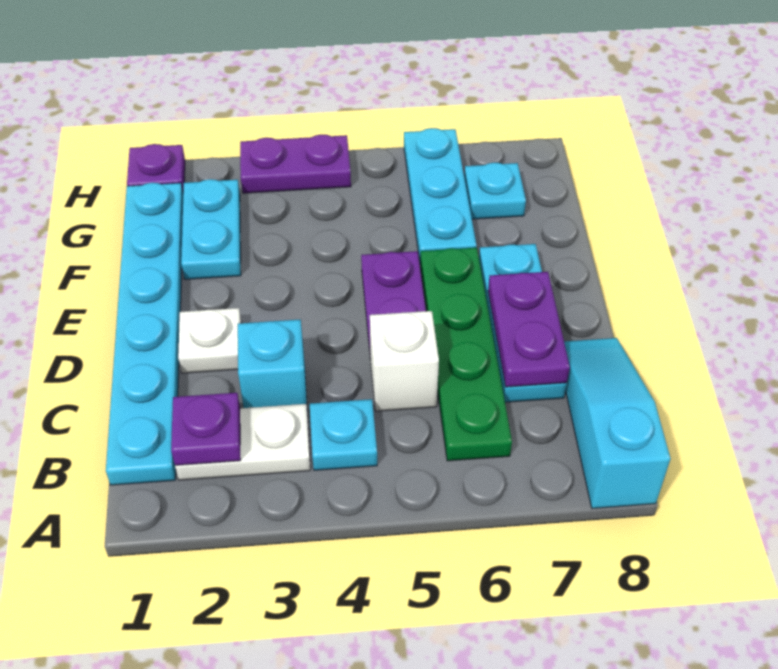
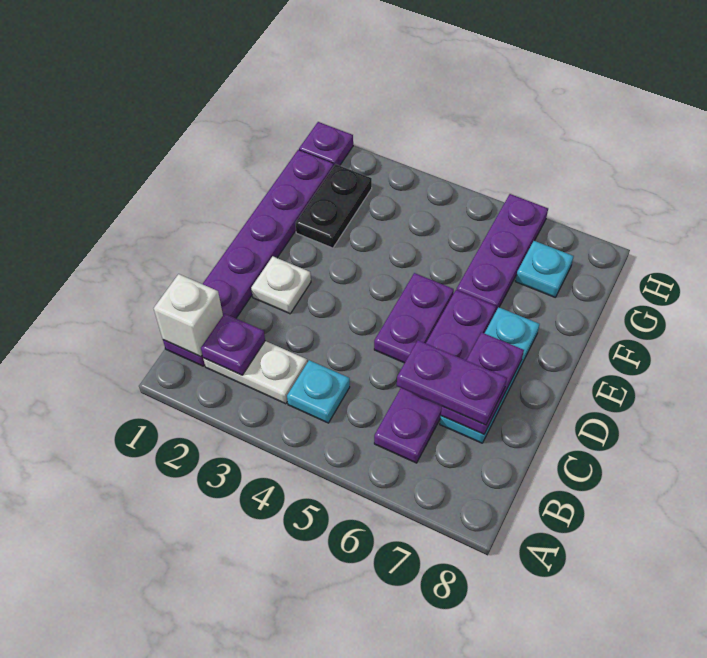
cyan slope A8:C8 level 1 top A -> none
cyan plate B1:G1 level 1 -> purple plate B1:G1 level 1
green plate B6:E6 level 1 -> purple plate B6:E6 level 1
cyan brick C3 level 1 -> none
white brick C5 level 1 -> white brick B1 level 2
cyan plate F2:G2 level 1 -> black plate F2:G2 level 1
cyan plate F6:H6 level 1 -> purple plate F6:H6 level 1
purple plate H3:H4 level 1 -> purple plate C6:C7 level 3

